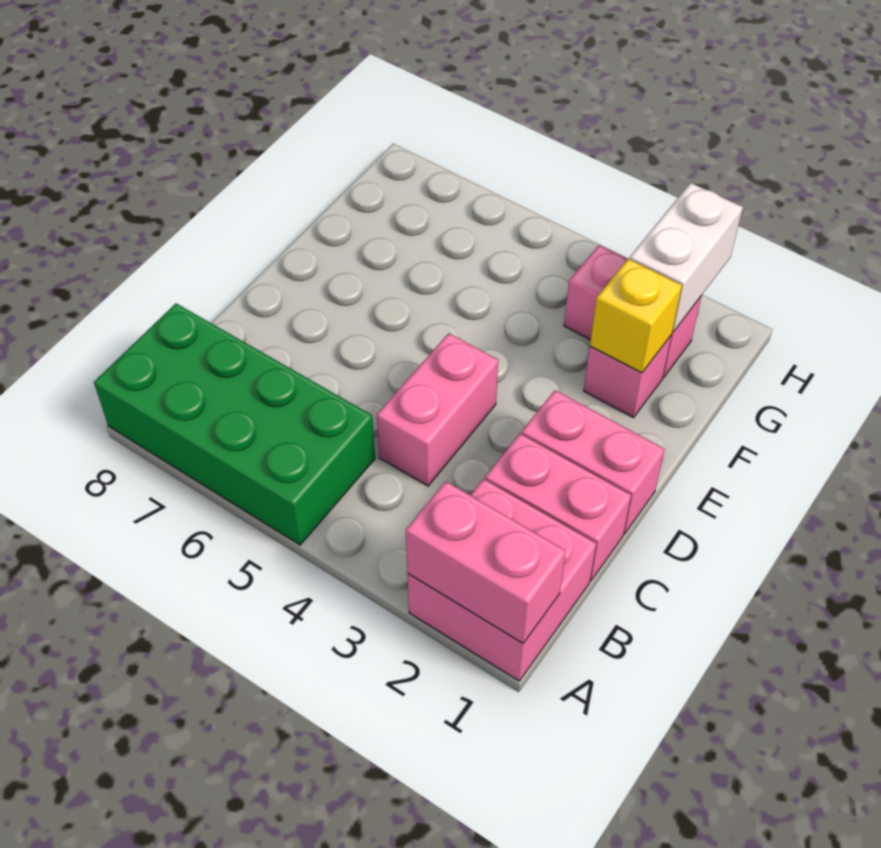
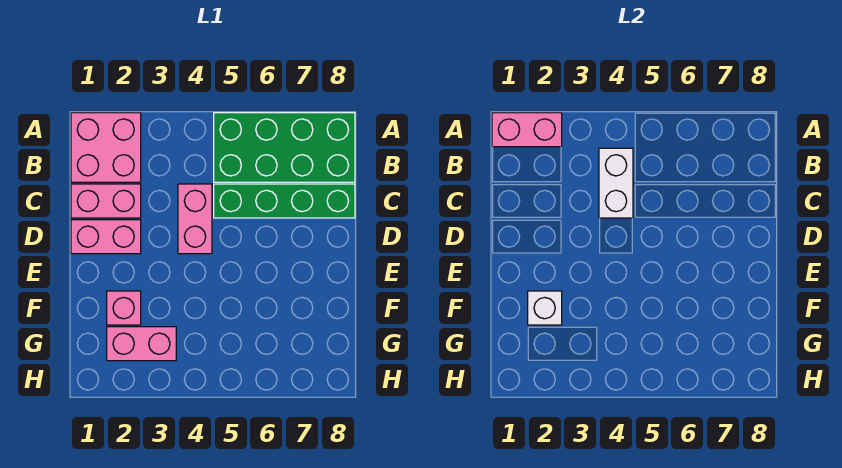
none -> green brick C5:C8 level 1
yellow brick F2 level 2 -> white brick F2 level 2
white brick G2:H2 level 2 -> white brick B4:C4 level 2

